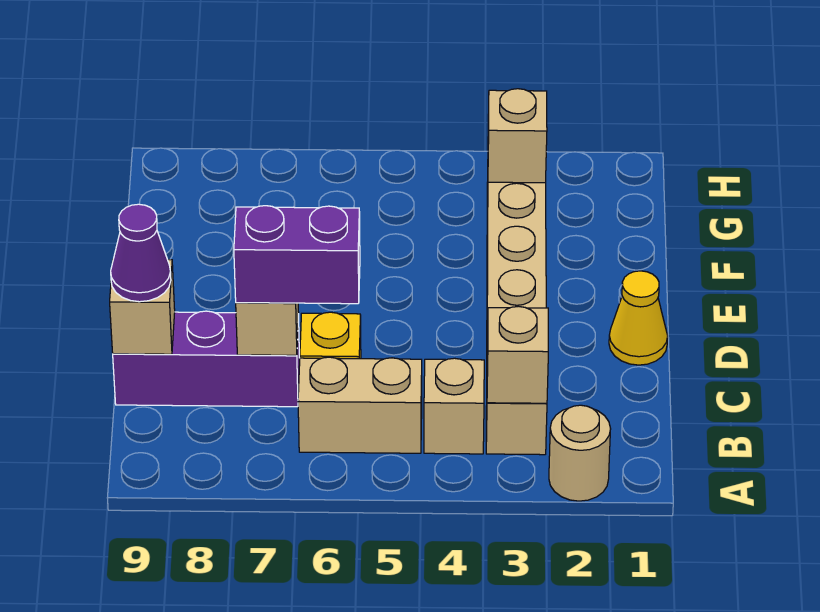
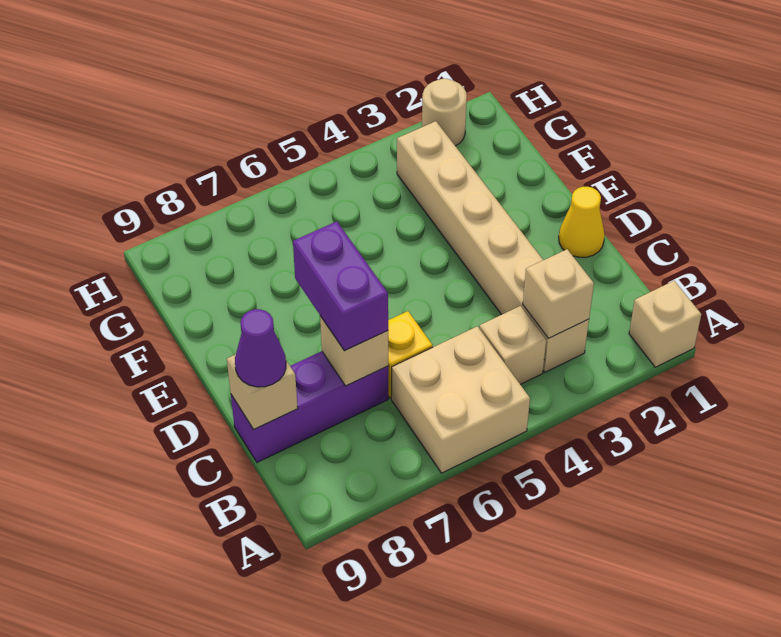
tan round brick A2 level 1 -> tan round brick H2 level 1
tan brick B5:B6 level 1 -> tan brick A5:B6 level 1
purple brick C6:C7 level 3 -> purple brick C7:D7 level 3
tan brick G3 level 2 -> tan brick A1 level 1

